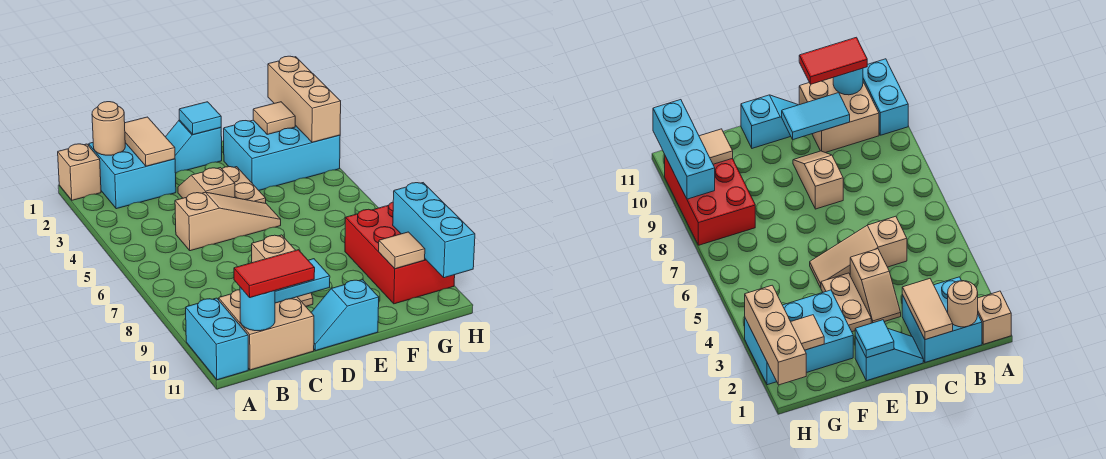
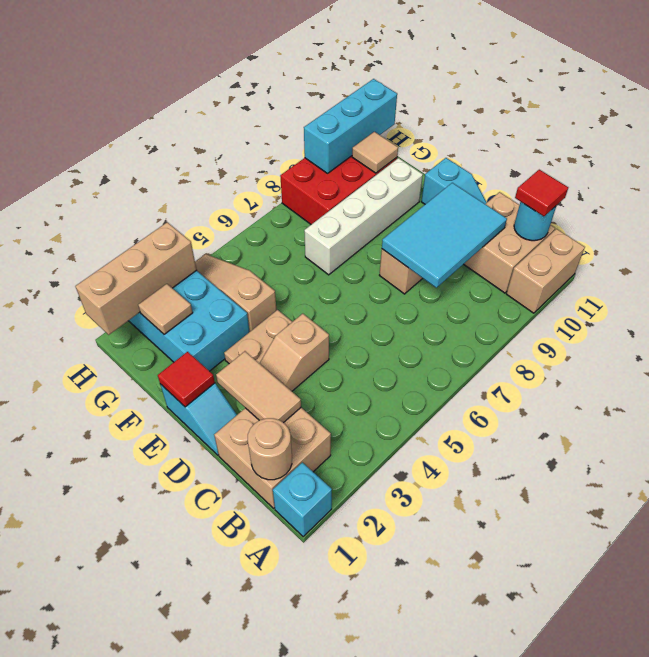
tan brick A1 level 1 -> cyan brick A1 level 1
cyan brick A10:A11 level 1 -> tan brick A10:A11 level 1
cyan brick B1:C2 level 1 -> tan brick B1:C2 level 1
red tile B11:C11 level 3 -> red tile B11 level 3
tan tile C1:C2 level 2 -> tan tile C2:D2 level 2
tan slope C5:E5 level 1 top C -> tan slope F4:H4 level 1 top F
cyan tile C10:D10 level 2 -> cyan tile C8:D10 level 2
cyan tile E1 level 2 -> red tile E1 level 2
none -> white brick F7:F10 level 1

